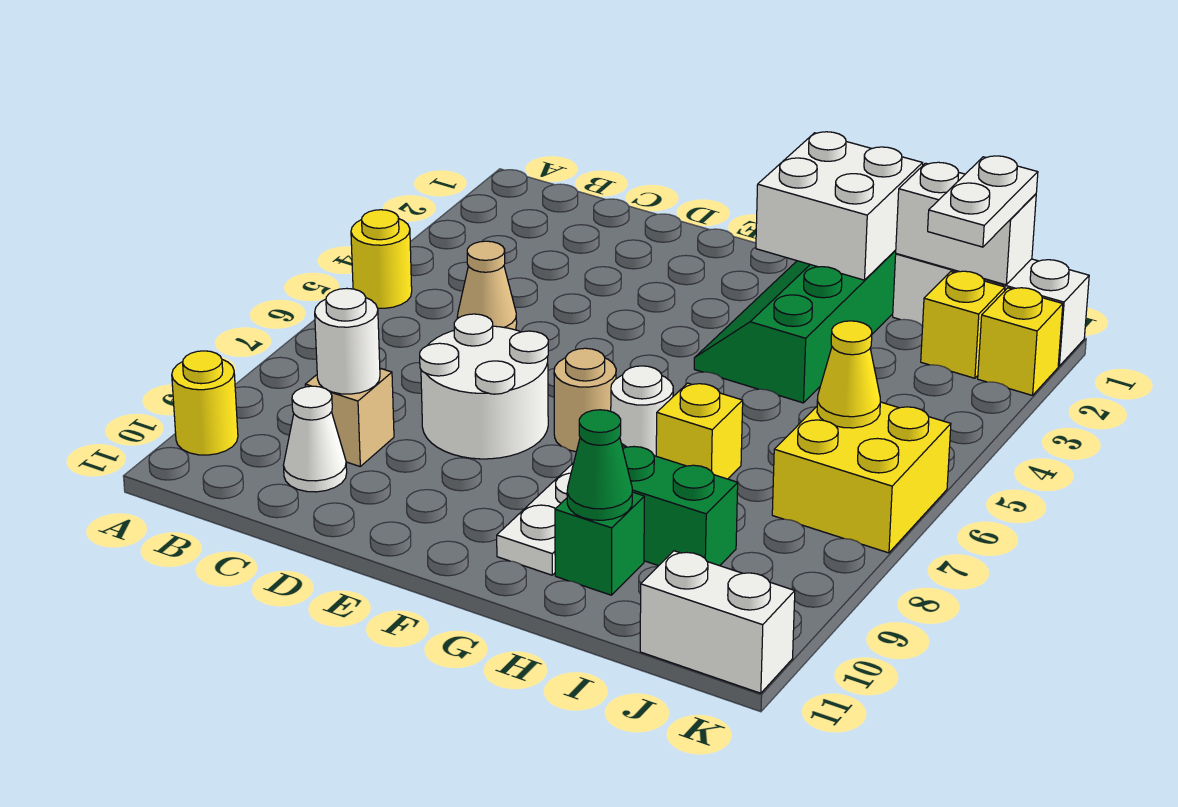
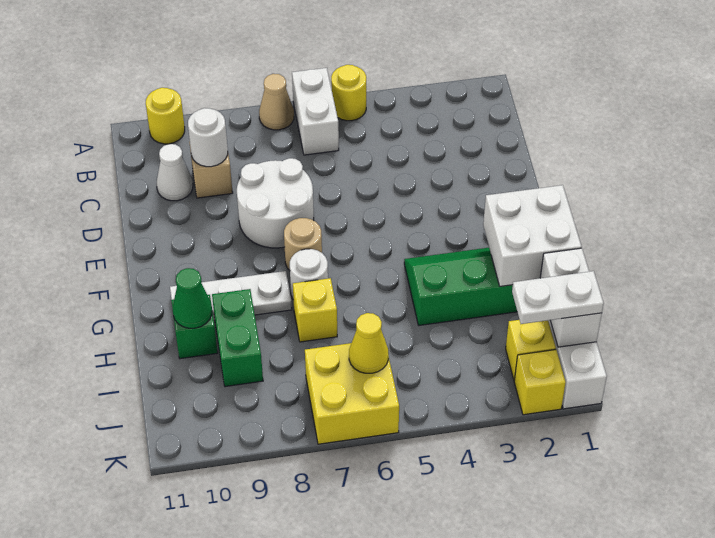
tan cone C5 level 1 -> tan cone A7 level 1
white brick J11:K11 level 1 -> white brick A6:B6 level 1

